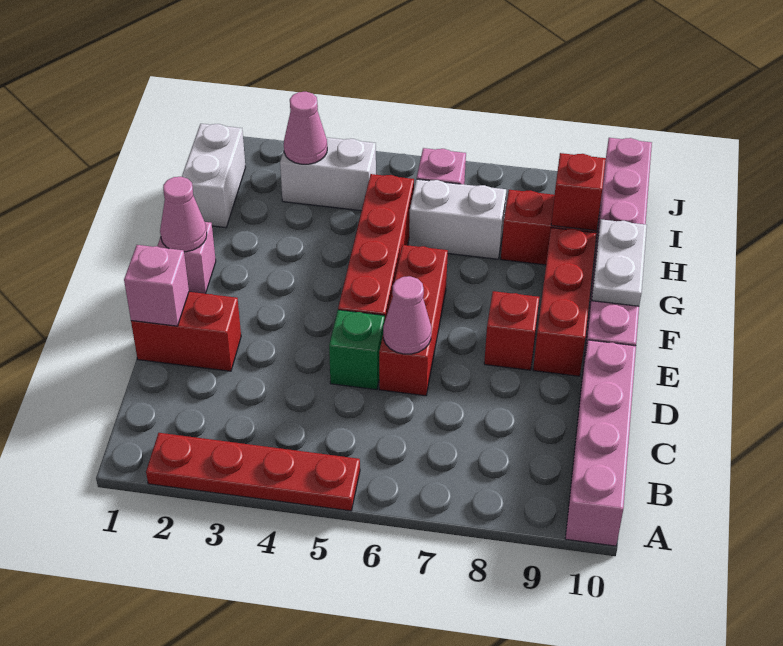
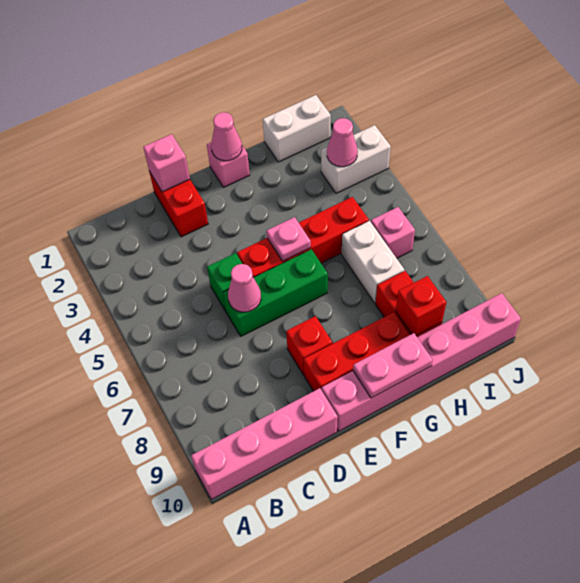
red plate A2:A5 level 1 -> none
red brick D6:F6 level 1 -> green brick D6:F6 level 1
none -> pink plate F5 level 2
white plate F10:G10 level 2 -> pink plate F10:G10 level 2
white brick I3:I4 level 1 -> white brick I3:J3 level 1

